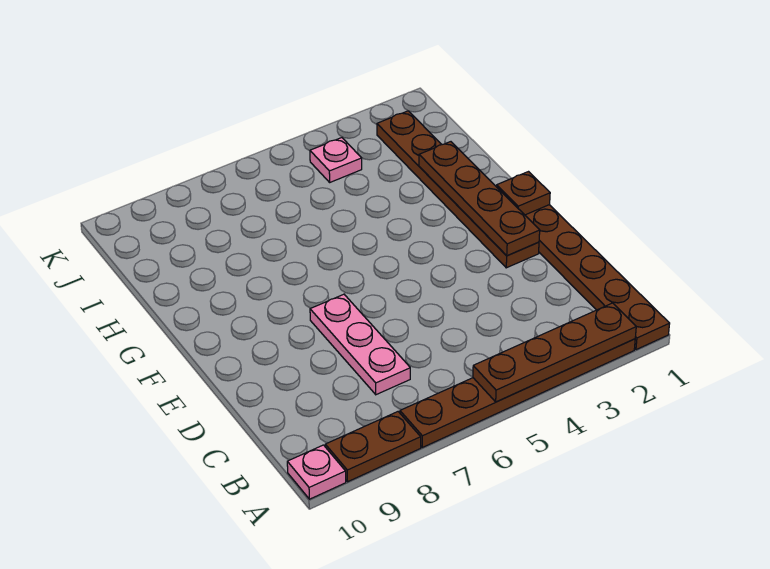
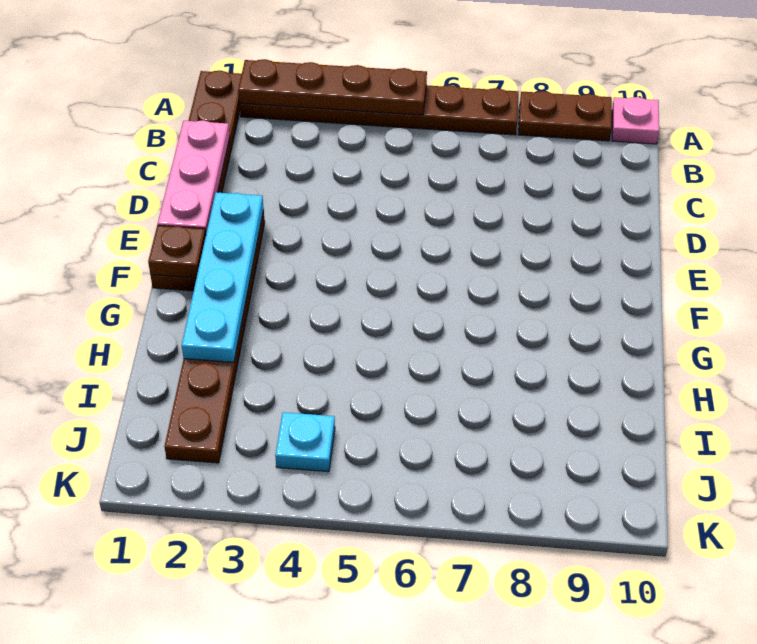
pink plate C7:E7 level 1 -> pink plate C1:E1 level 2
brown plate E2:H2 level 2 -> cyan plate E2:H2 level 2
pink plate J4 level 1 -> cyan plate J4 level 1

